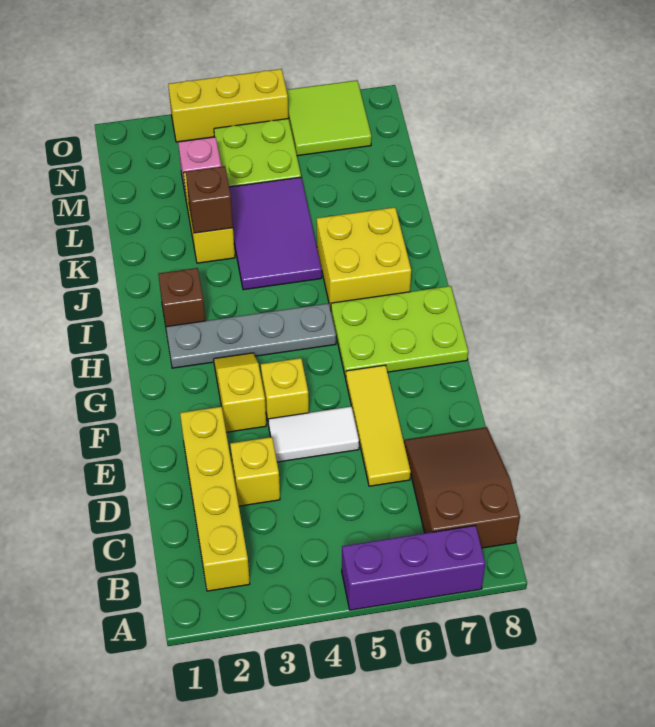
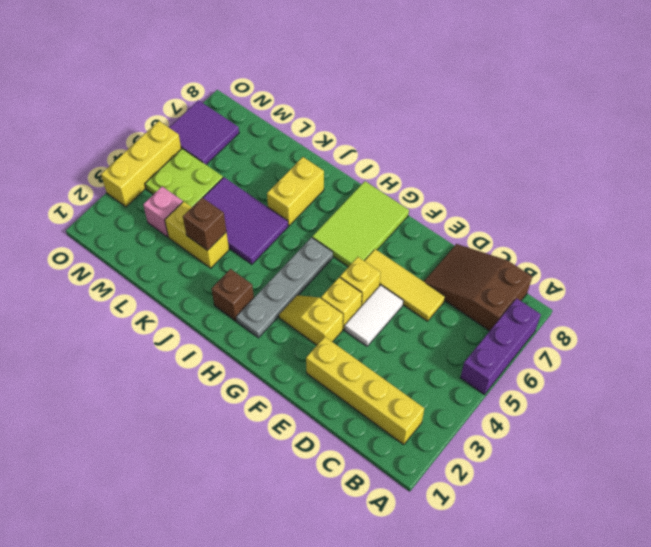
yellow brick D3 level 1 -> yellow brick F5 level 1
lime plate G6:H8 level 1 -> lime tile G6:H8 level 1
yellow brick I6:J7 level 1 -> yellow brick J6:J7 level 1
lime tile N6:O7 level 1 -> purple tile N6:O7 level 1

